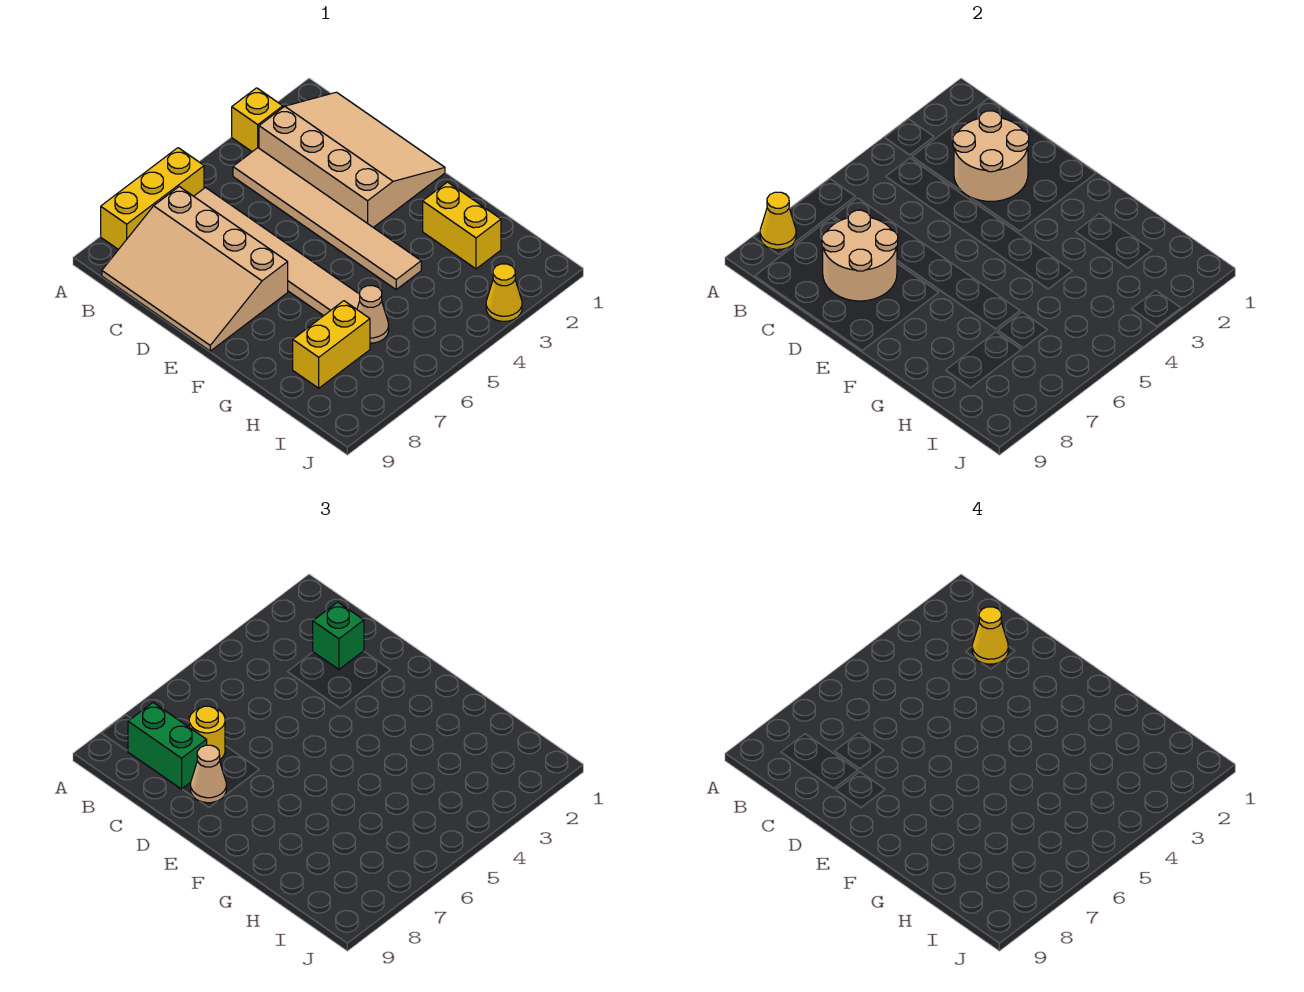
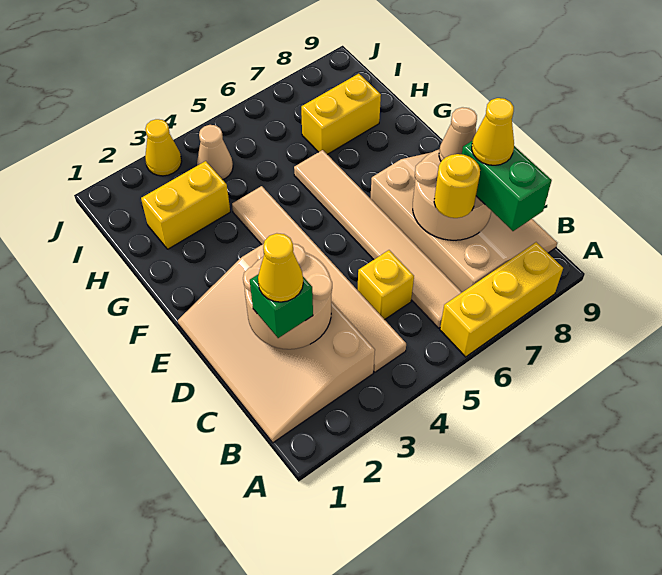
yellow brick A3 level 1 -> yellow brick C5 level 1
yellow cone A8 level 2 -> yellow cone C8 level 4
yellow brick G2:H2 level 1 -> yellow brick H2:H3 level 1
tan cone H6 level 1 -> tan cone I4 level 1

